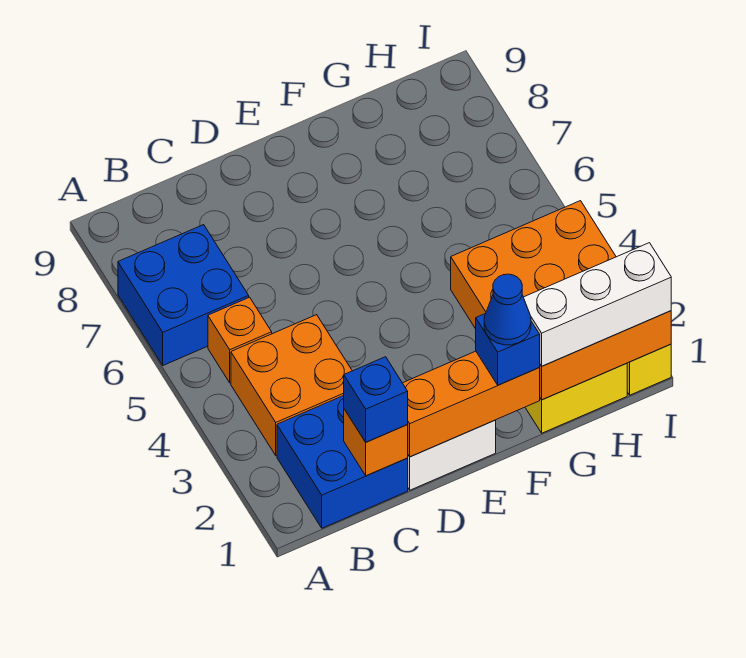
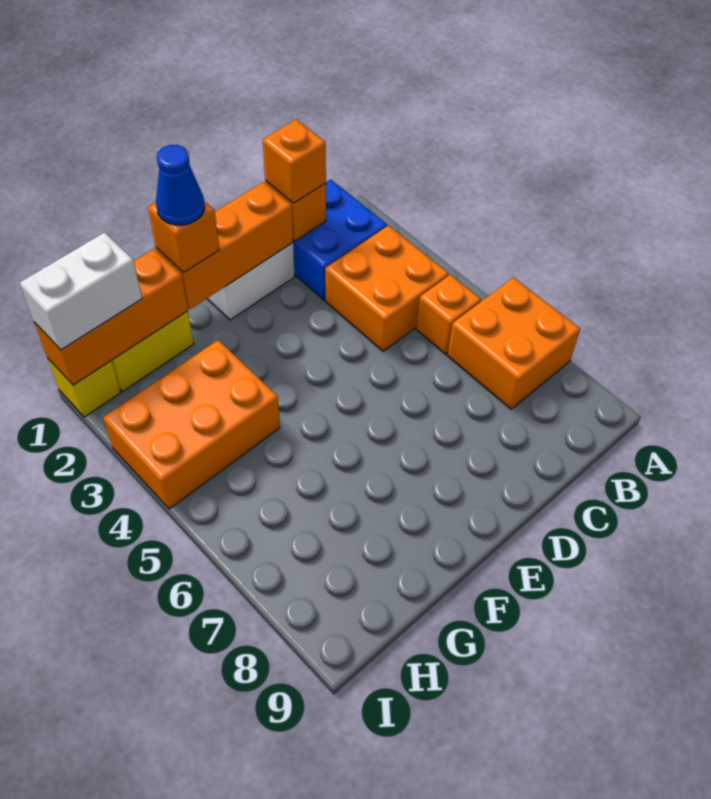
blue brick A6:B7 level 1 -> orange brick A6:B7 level 1
blue brick C1 level 3 -> orange brick C1 level 3
blue brick F1 level 3 -> orange brick F1 level 3
white brick G1:I1 level 3 -> white brick H1:I1 level 3

